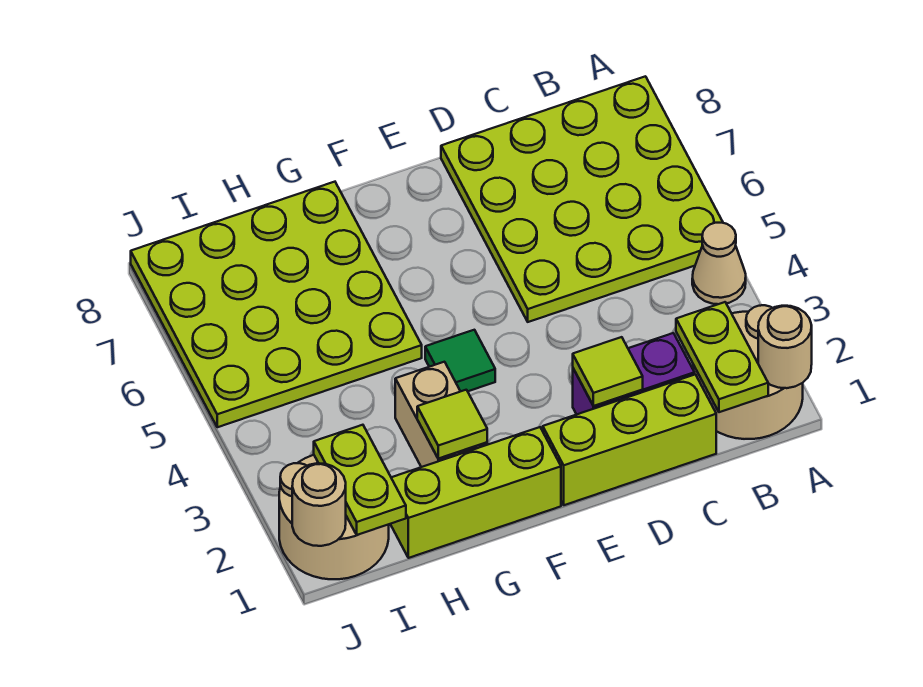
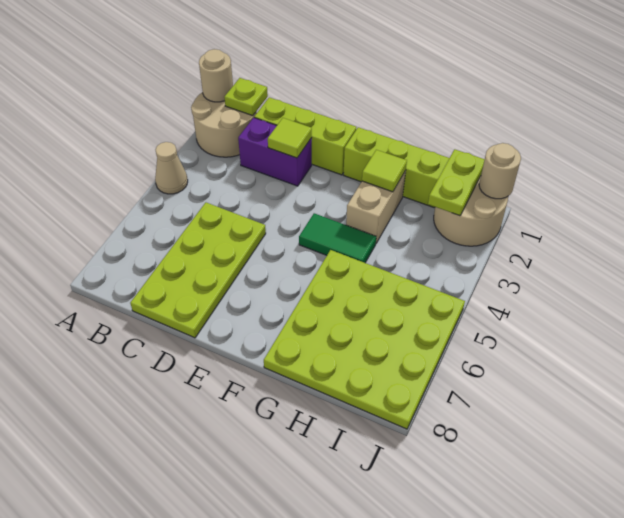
lime plate A5:D8 level 1 -> lime plate C5:D8 level 1
lime plate B1:B2 level 2 -> lime plate B1 level 2
green tile F4 level 1 -> green tile F4:G4 level 1

